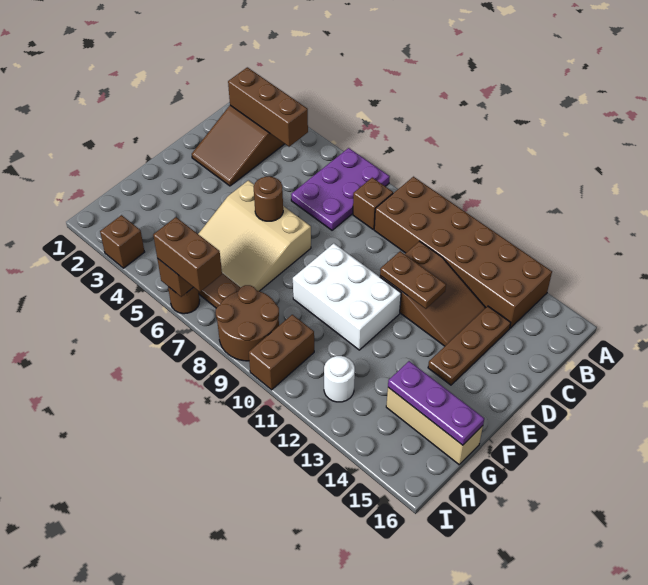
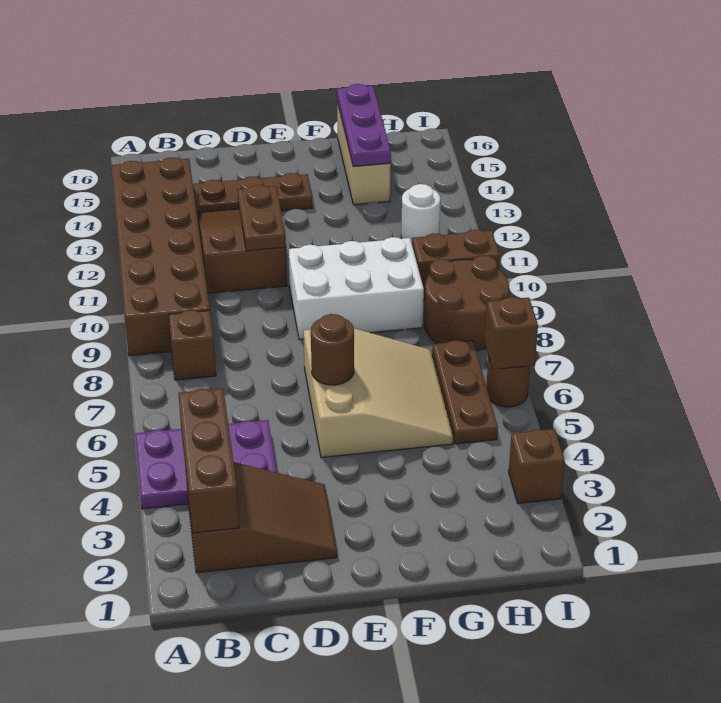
purple plate A6:C7 level 1 -> purple plate A4:C5 level 1
white brick E9:F11 level 1 -> white brick E9:G10 level 1
brown brick I6:I7 level 3 -> none

